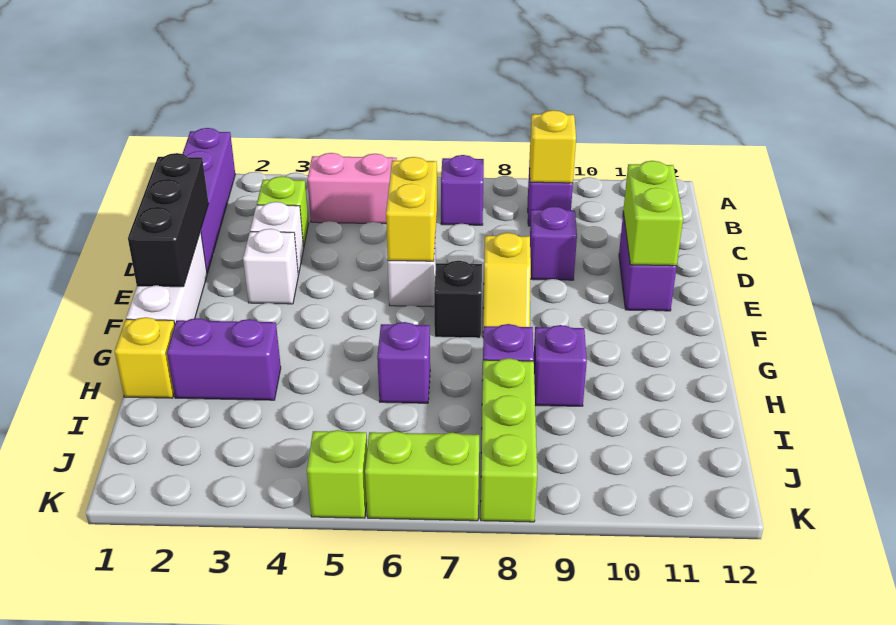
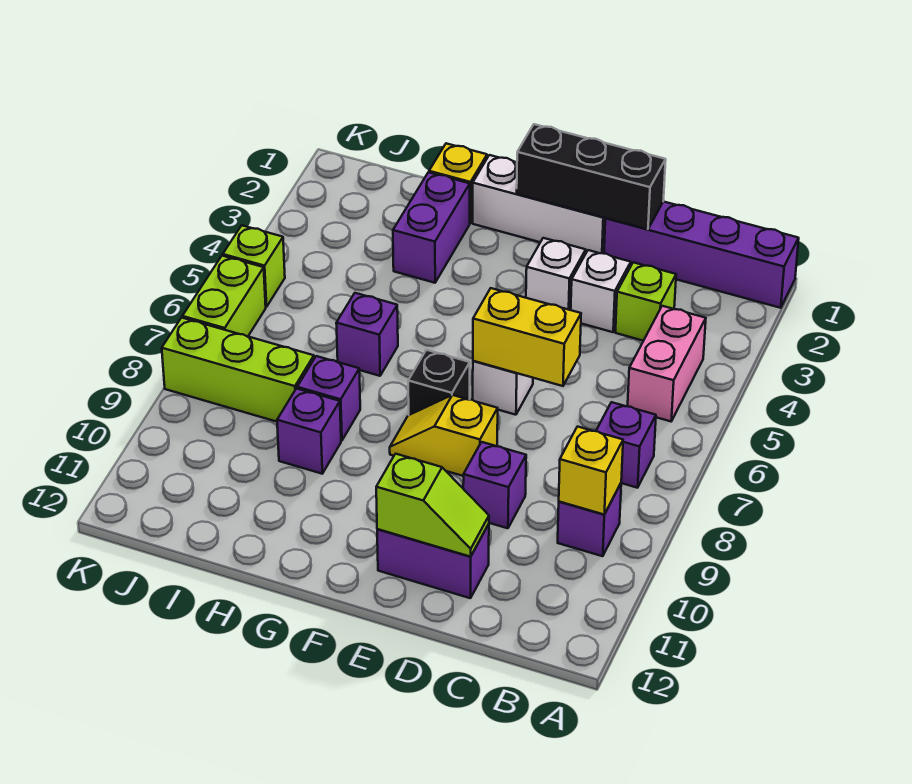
lime brick D11:E11 level 2 -> lime slope D11:E11 level 2 top E

